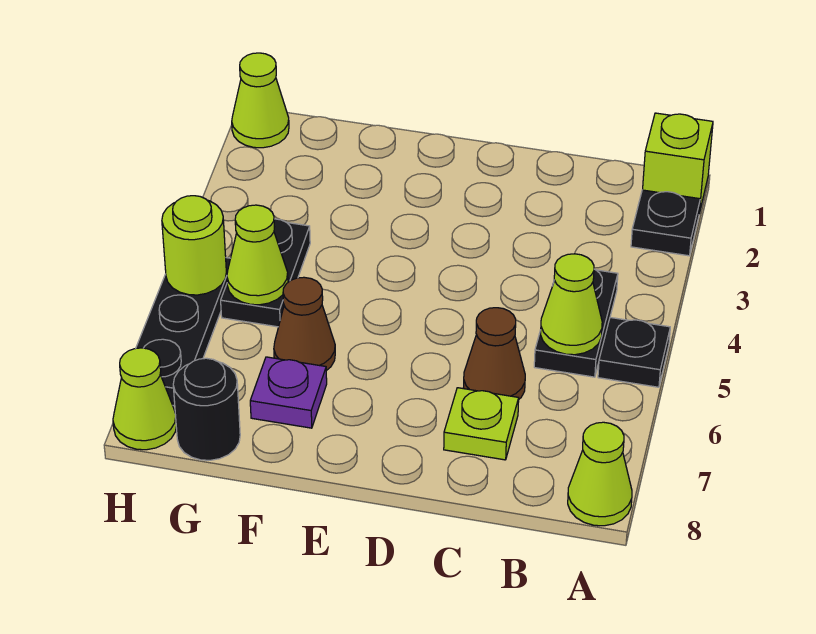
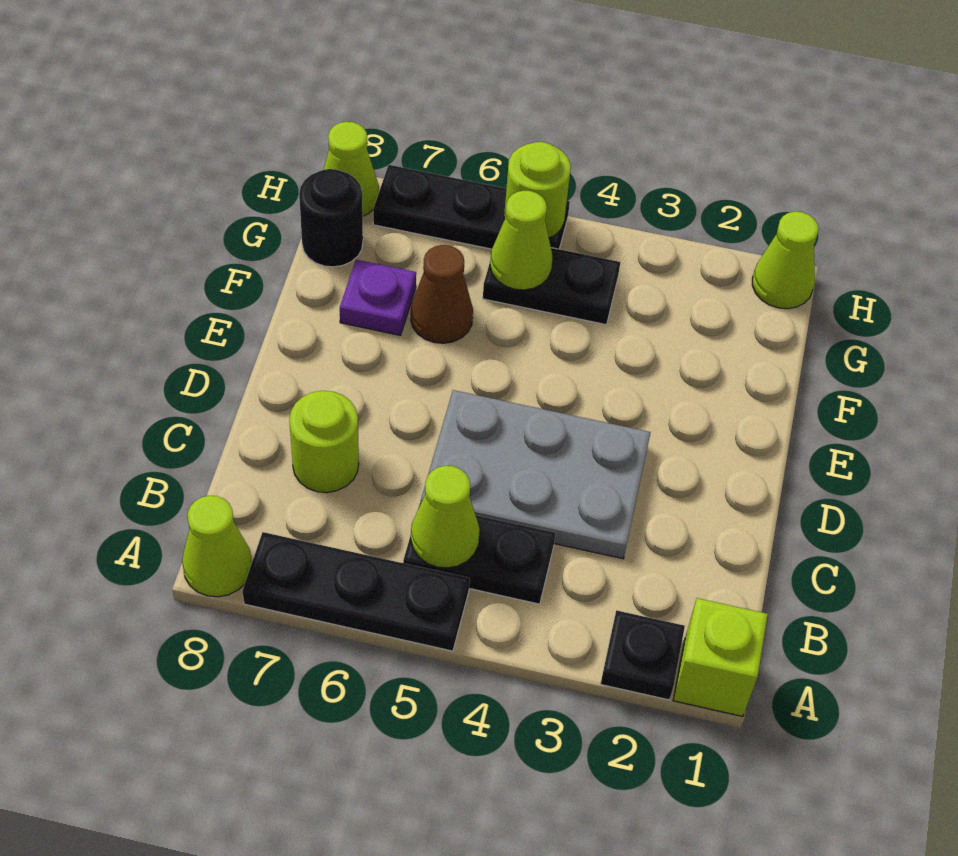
black plate A5 level 1 -> black plate A5:A7 level 1
none -> grey plate C3:D5 level 1
brown cone C6 level 1 -> none
lime plate C7 level 1 -> lime round brick C7 level 1

